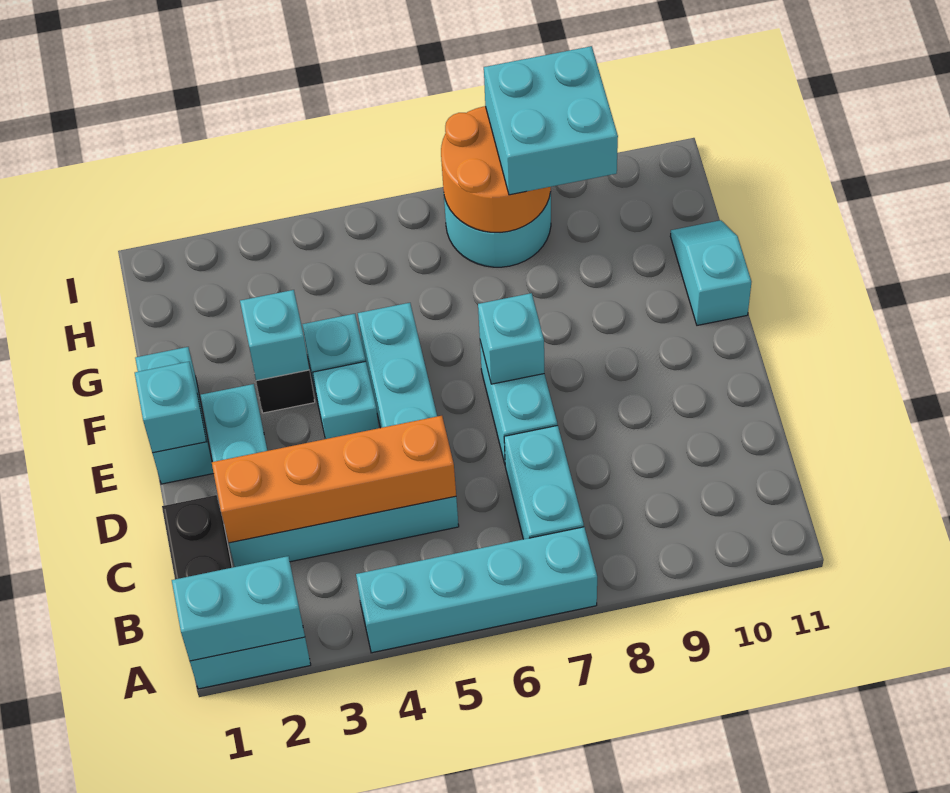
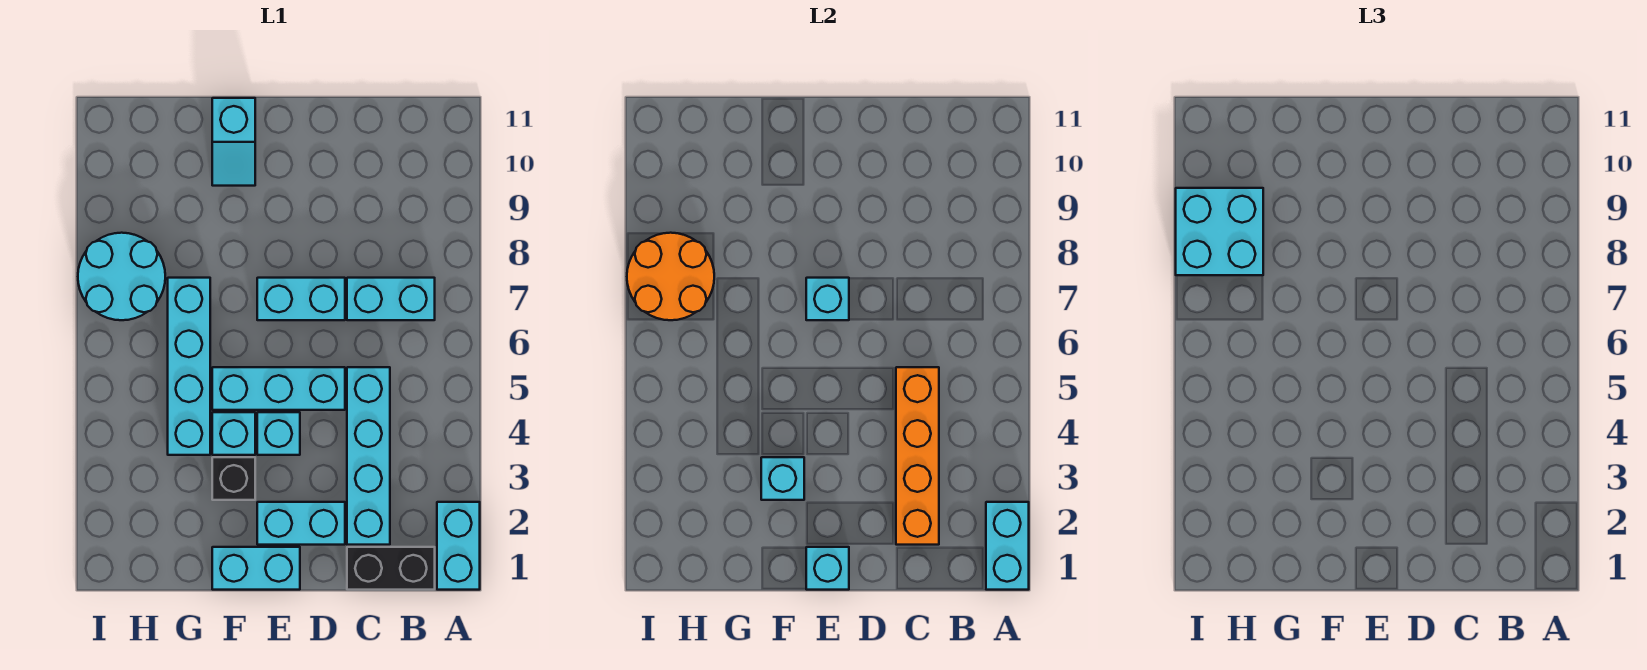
cyan brick A4:A7 level 1 -> cyan brick G4:G7 level 1
cyan slope F11:G11 level 1 top F -> cyan slope F10:F11 level 1 top 11

